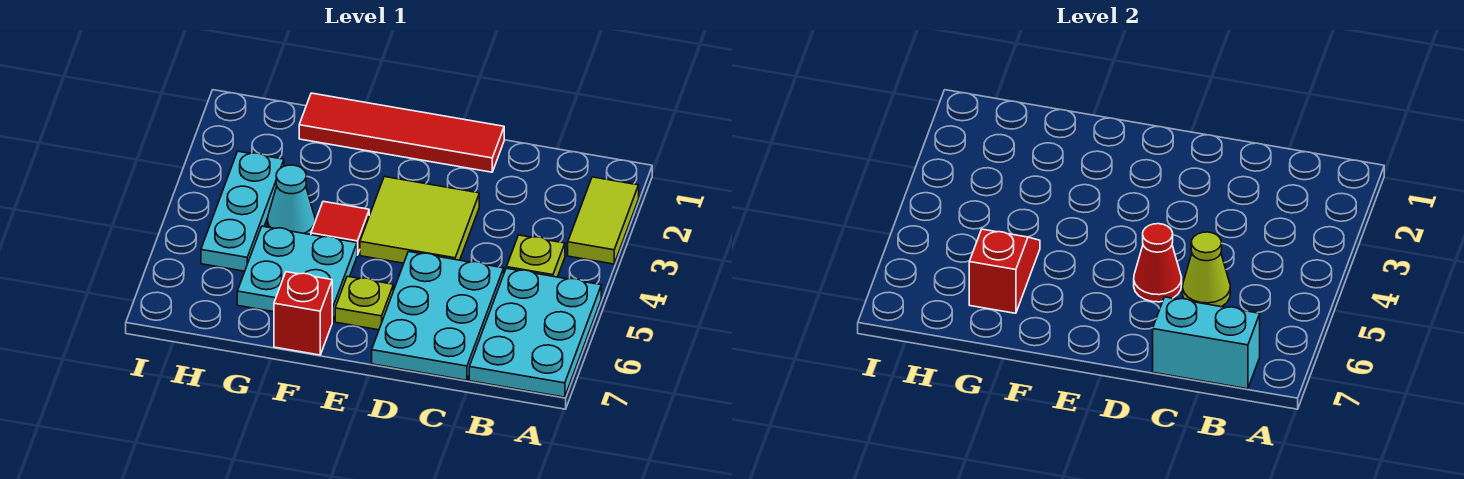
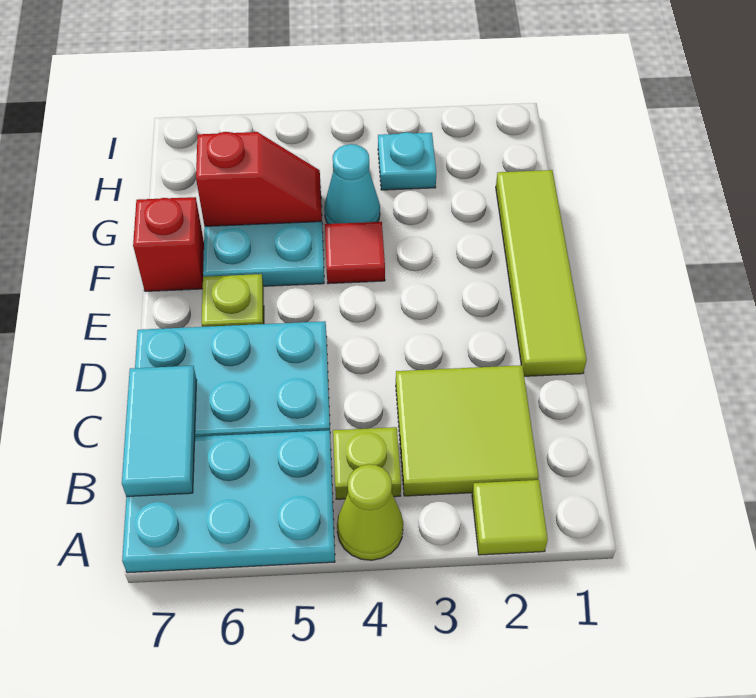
lime tile A2:A3 level 1 -> lime tile A2 level 1
cyan brick B7:C7 level 2 -> cyan tile B7:C7 level 2
lime cone C5 level 2 -> lime cone A4 level 1
red tile D1:G1 level 1 -> lime tile D1:G1 level 1
lime tile D3:E4 level 1 -> lime tile B2:C3 level 1
red cone D5 level 2 -> none
cyan plate H3:H5 level 1 -> cyan plate H3 level 1

